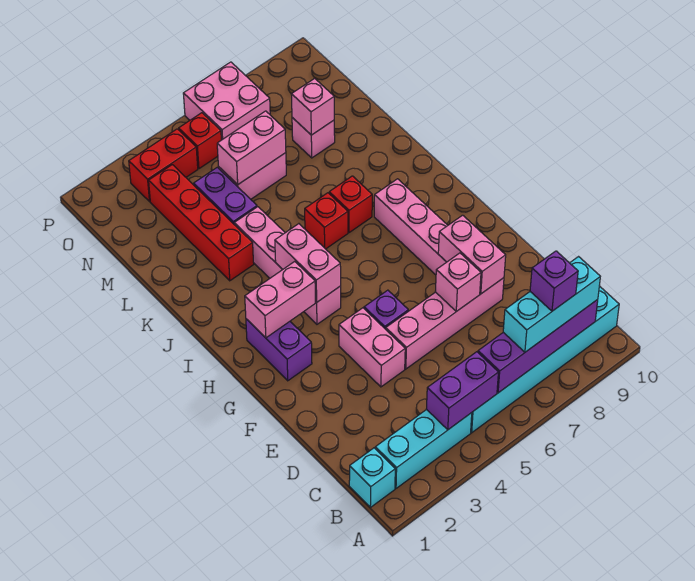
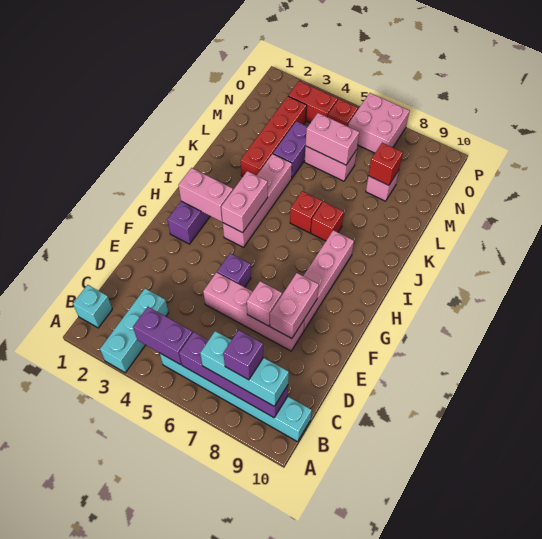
cyan brick B2:B4 level 1 -> cyan brick A3:C3 level 1
pink brick E4:F4 level 1 -> none
pink brick M8 level 2 -> red brick M8 level 2

